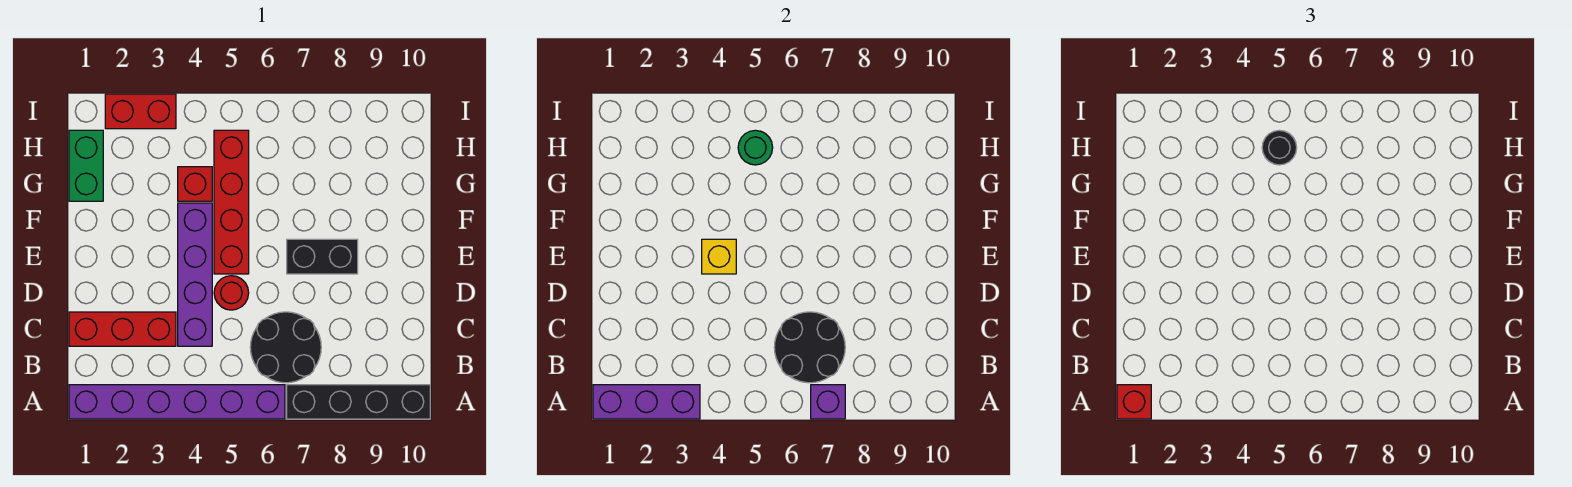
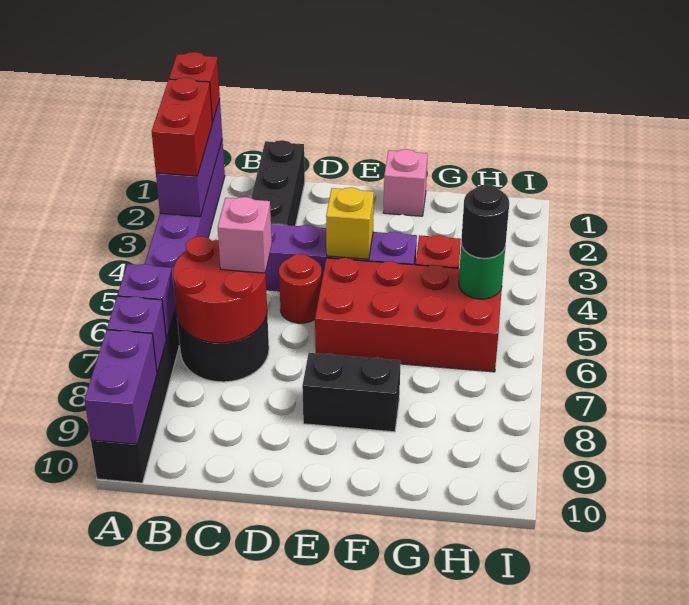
none -> purple brick A8 level 2
none -> purple brick A9:A10 level 2
black round brick B6:C7 level 2 -> red round brick B6:C7 level 2
red brick C1:C3 level 1 -> black brick C1:C3 level 1
none -> pink brick C6 level 3
red brick E5:H5 level 1 -> red brick E5:H6 level 1
black brick E7:E8 level 1 -> black brick E8:F8 level 1
none -> pink brick F1 level 1
green brick G1:H1 level 1 -> none
red brick I2:I3 level 1 -> red brick A2:A3 level 3

